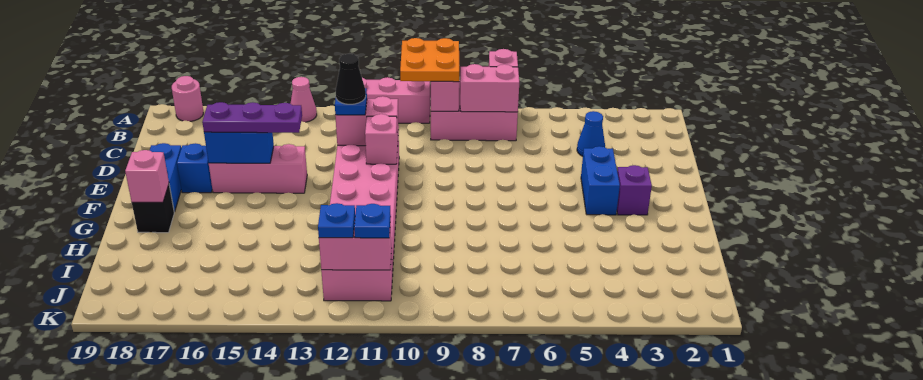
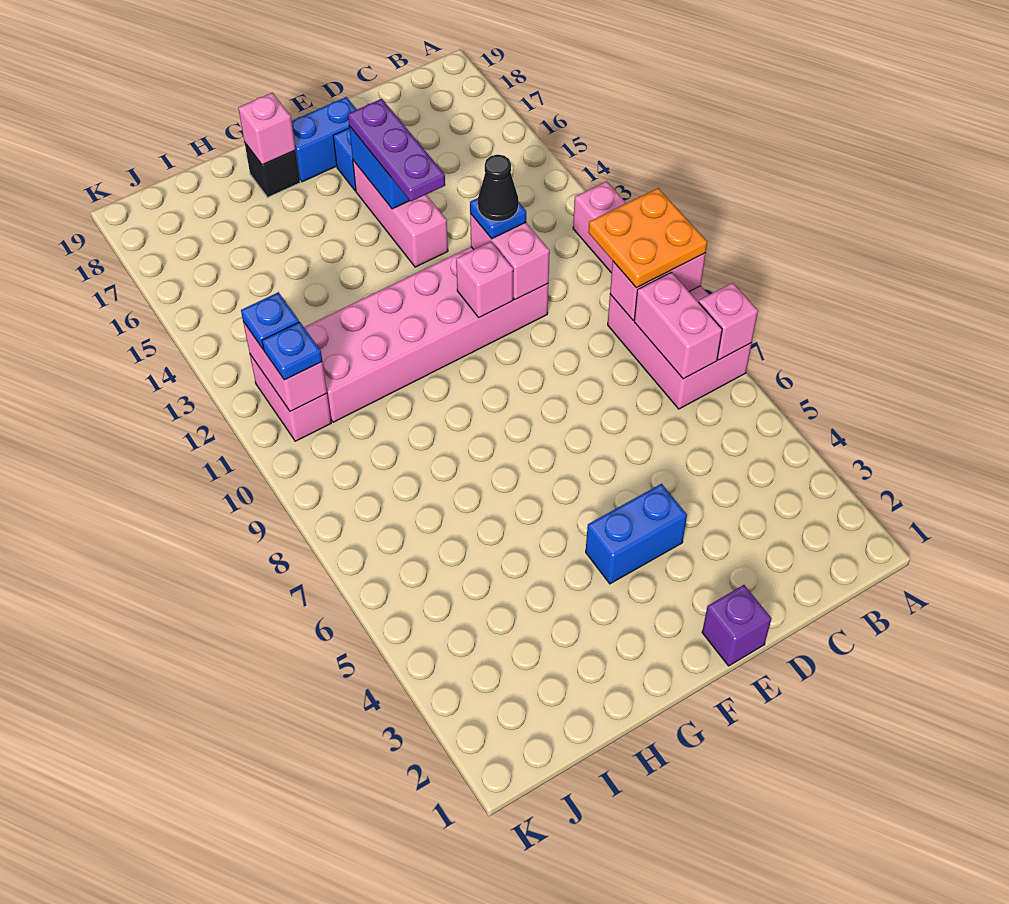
pink cone A14 level 1 -> none
pink round brick A18 level 1 -> none
blue cone C4 level 1 -> none
purple brick F3 level 1 -> purple brick E1 level 1

